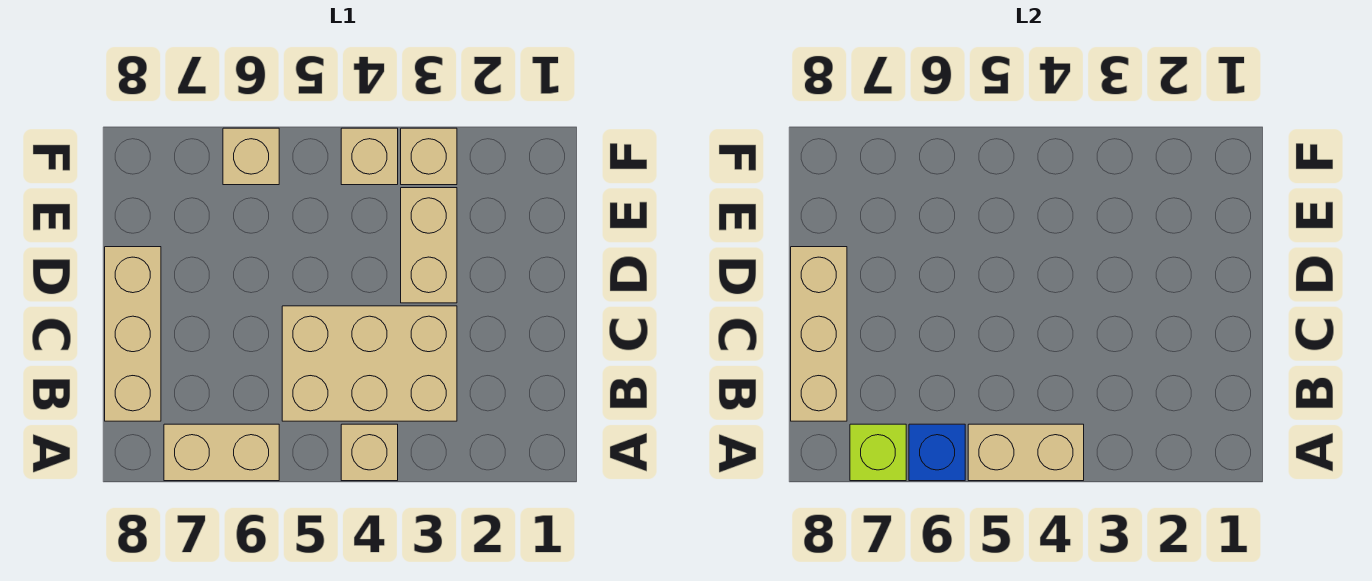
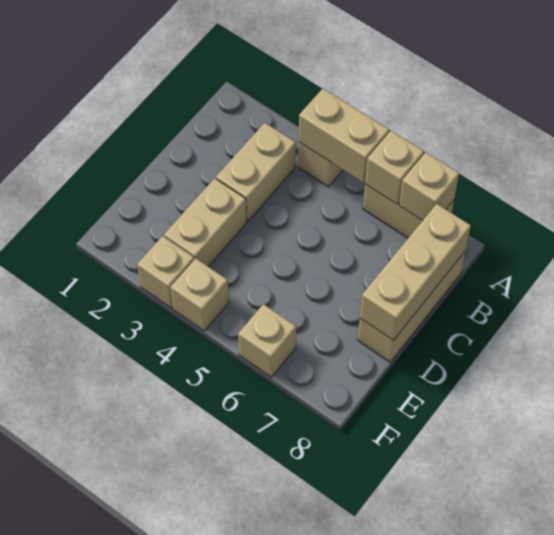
blue brick A6 level 2 -> tan brick A6 level 2
lime brick A7 level 2 -> tan brick A7 level 2
tan brick B3:C5 level 1 -> tan brick B3:C3 level 1

